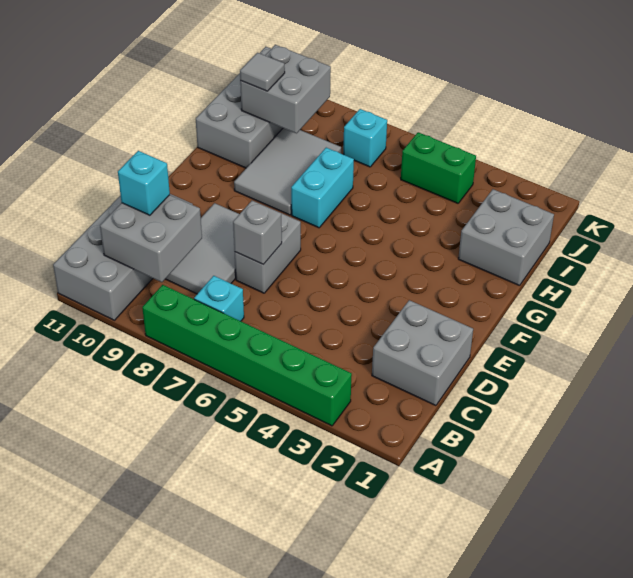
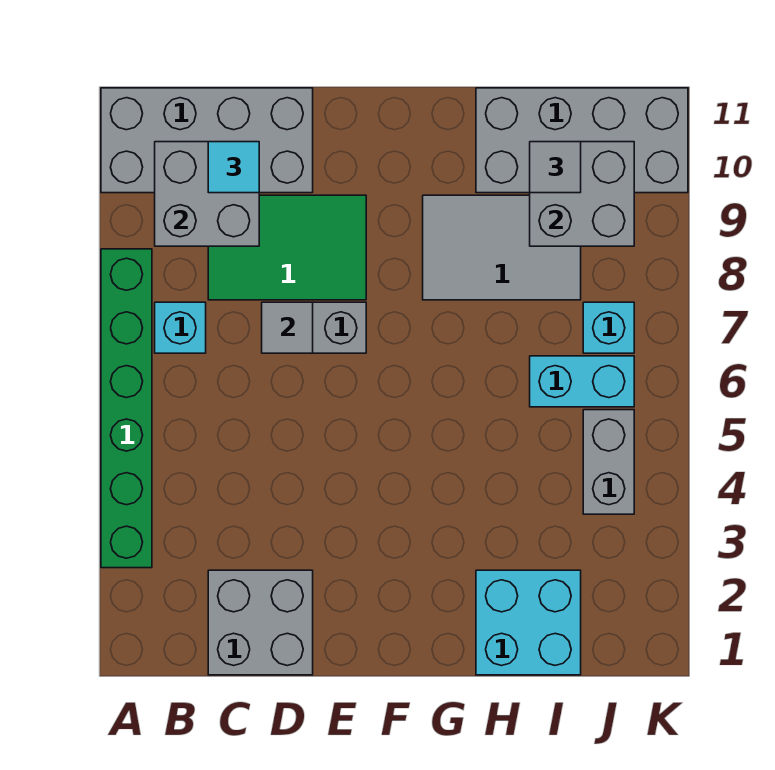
grey tile C8:E9 level 1 -> green tile C8:E9 level 1
cyan brick C10 level 3 -> cyan tile C10 level 3
grey brick D7 level 2 -> grey tile D7 level 2
cyan brick G7:H7 level 1 -> cyan brick I6:J6 level 1
grey brick H1:I2 level 1 -> cyan brick H1:I2 level 1
green brick J4:J5 level 1 -> grey brick J4:J5 level 1

